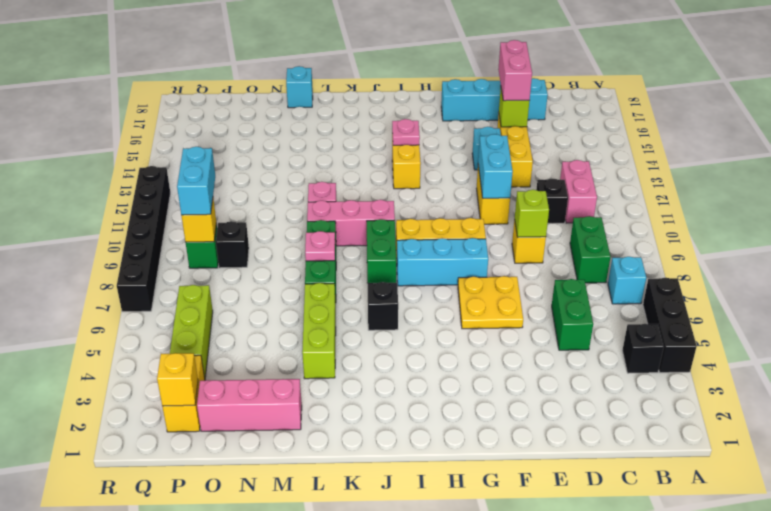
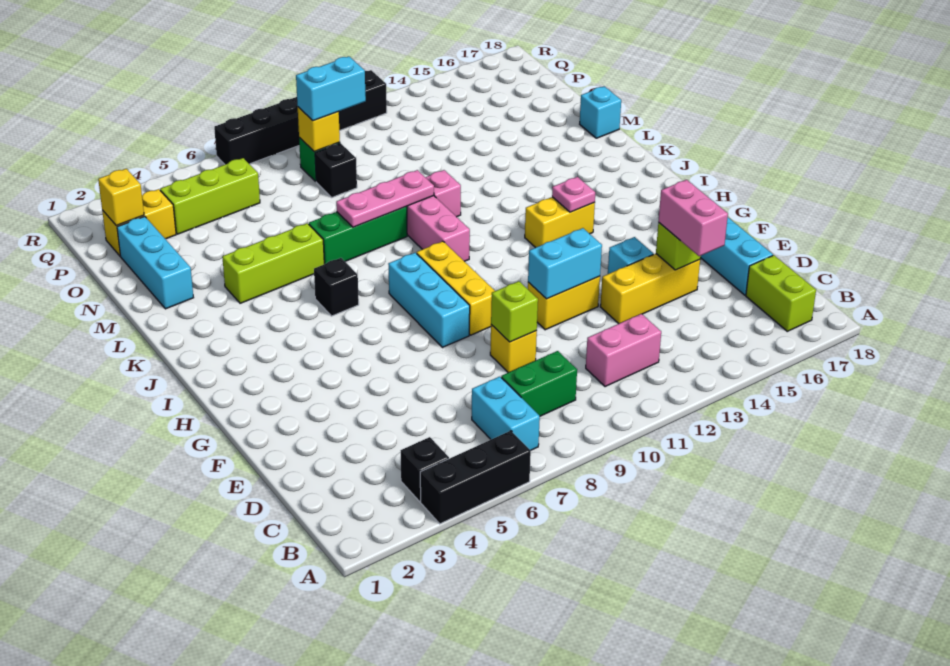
cyan brick B7 level 1 -> cyan brick B7:C7 level 1
none -> lime brick B17:C17 level 1
green brick D5:D6 level 1 -> none
black brick D11 level 1 -> none
pink brick E15:E16 level 3 -> pink brick D15:E15 level 3
yellow plate F6:G7 level 1 -> none
green brick J8:J9 level 1 -> none
pink plate L8 level 2 -> pink plate L8:L10 level 2
pink brick M2:O2 level 1 -> cyan brick M2:O2 level 1

